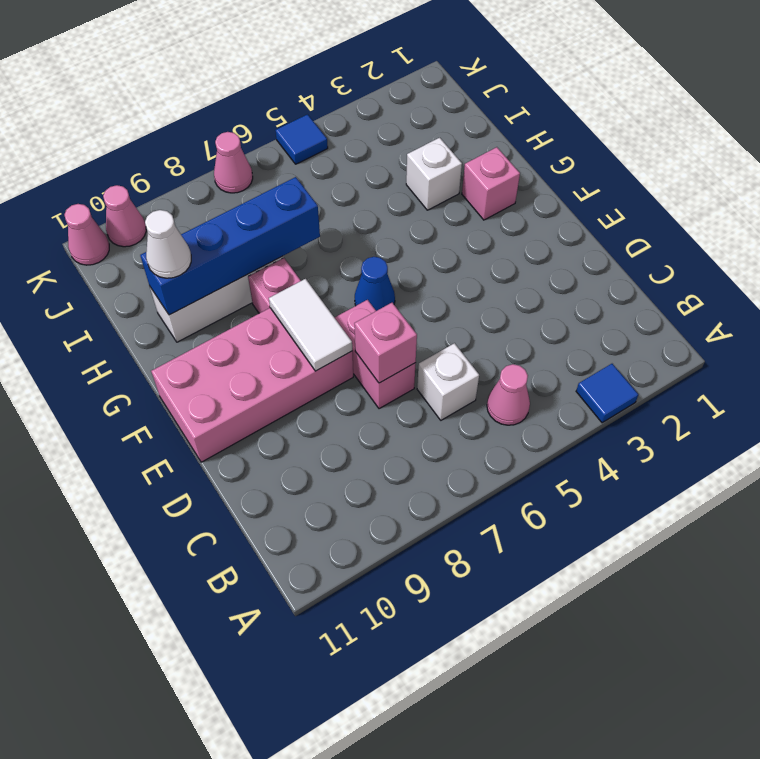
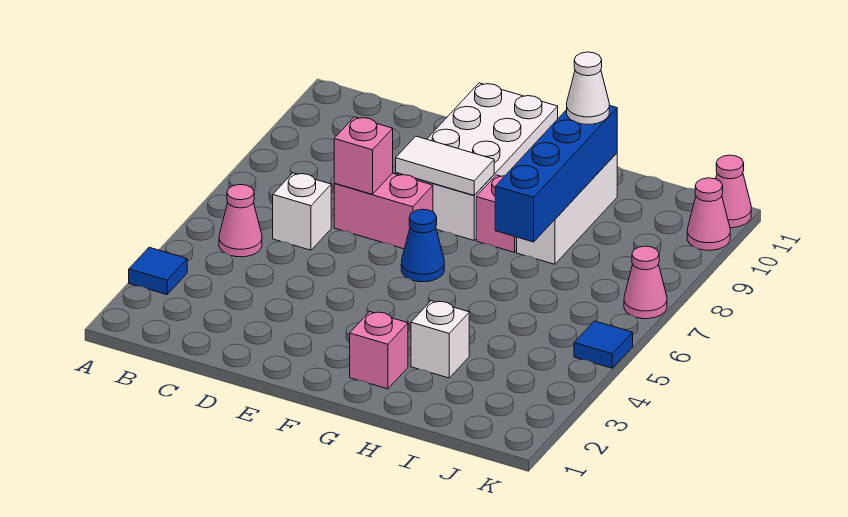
pink brick E8:F11 level 1 -> white brick E8:F11 level 1

